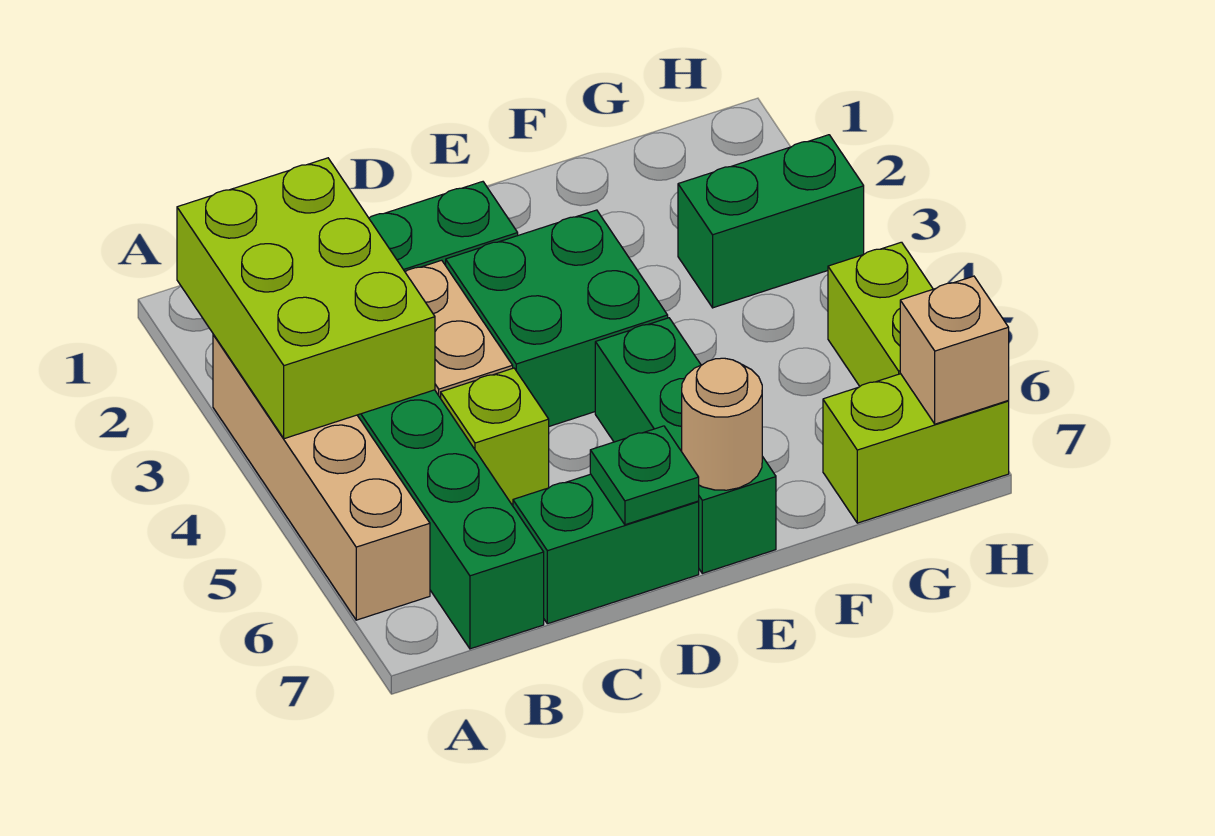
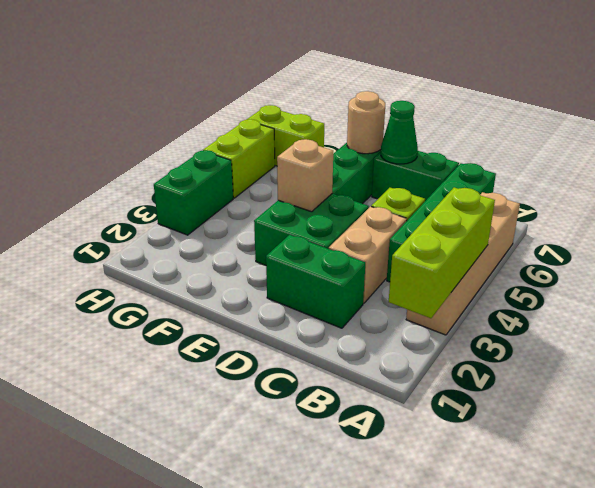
lime brick A2:B4 level 2 -> lime brick A2:A4 level 2
green plate D7 level 2 -> green cone D7 level 2
green brick G3:H3 level 1 -> green brick H3:H4 level 1
tan brick H7 level 2 -> tan brick E4 level 2

